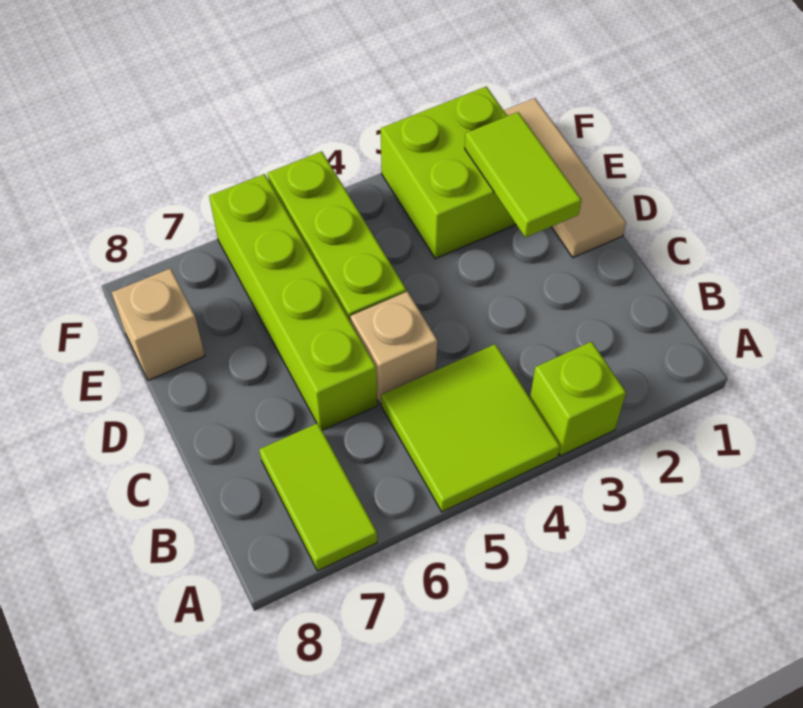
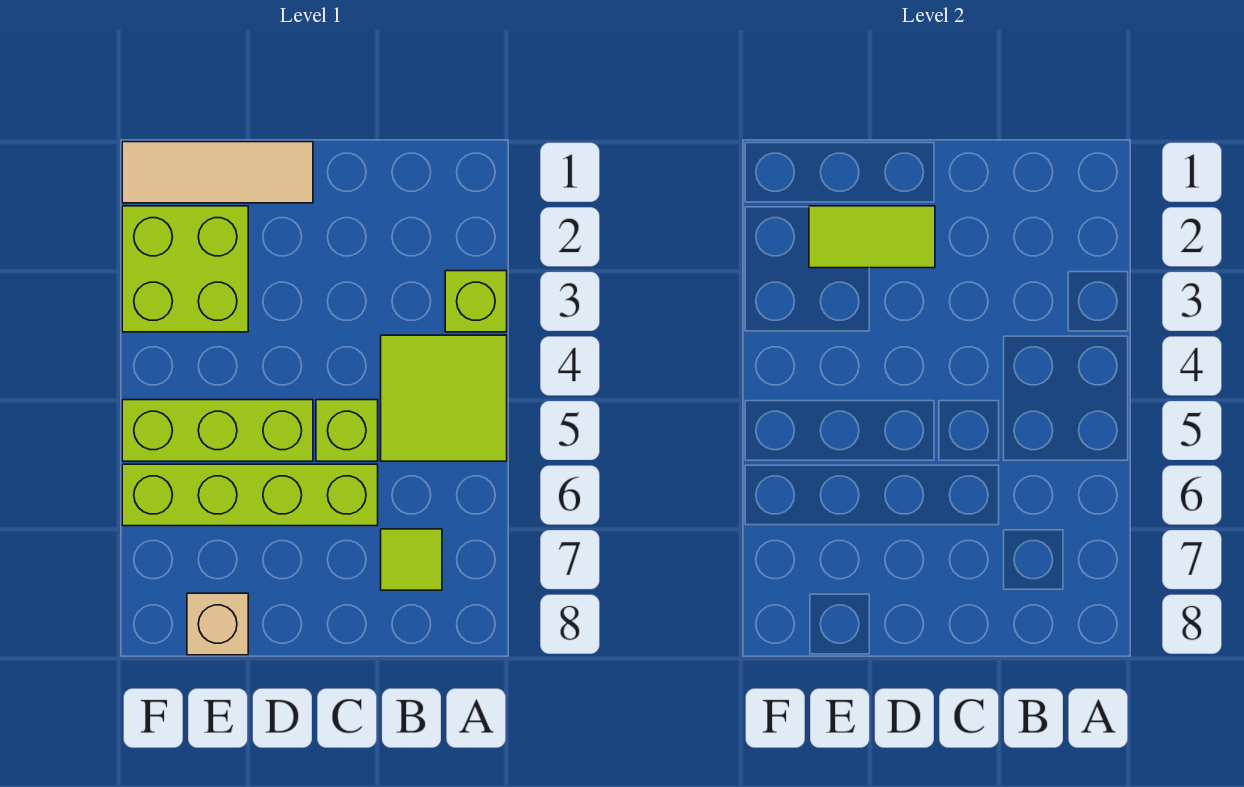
lime tile A7:B7 level 1 -> lime tile B7 level 1
tan brick C5 level 1 -> lime brick C5 level 1

